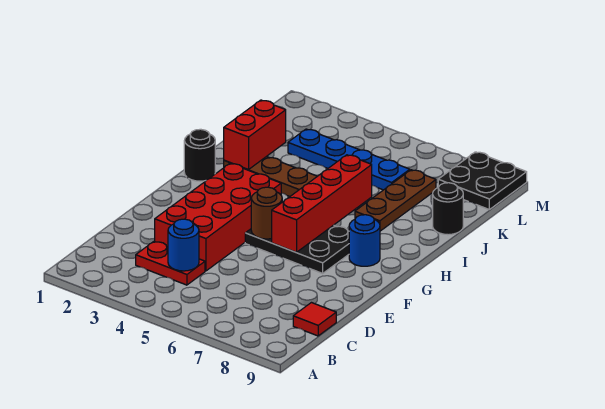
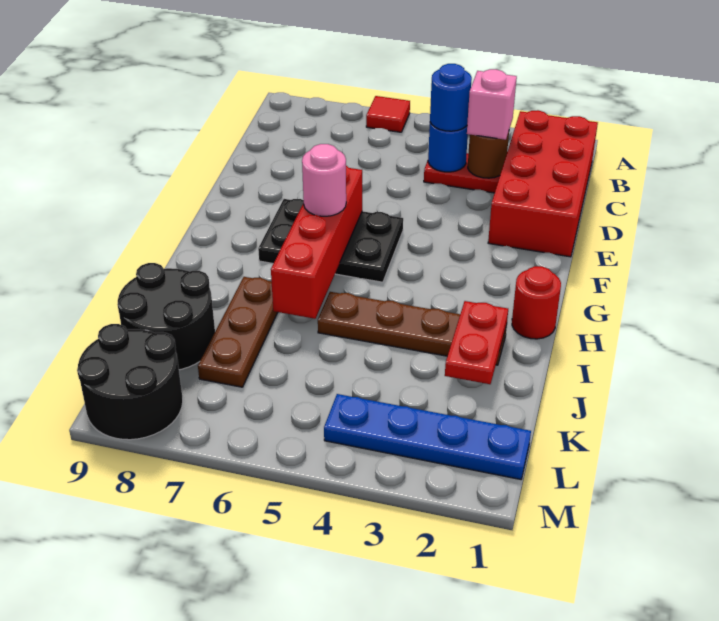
none -> pink brick C3 level 3
red tile C9 level 1 -> red tile A6 level 1
red brick D3:G4 level 1 -> red brick B1:E2 level 1
brown round brick F5 level 2 -> brown round brick C3 level 2
none -> pink round brick G6 level 3
blue round brick G8 level 1 -> blue round brick C4 level 3
black round brick H1 level 1 -> red round brick H1 level 1
red brick I2:J2 level 2 -> red plate I2:J2 level 2
black round brick J9 level 1 -> black round brick J8:K9 level 1
blue plate K3:K6 level 1 -> blue plate L1:L4 level 1
black plate L8:M9 level 1 -> black round brick L8:M9 level 1

